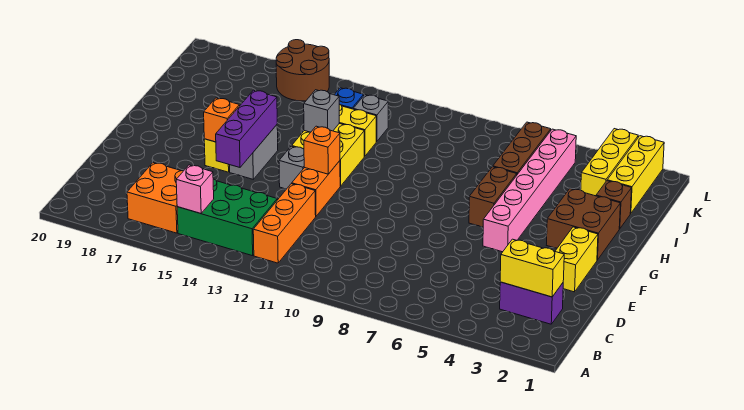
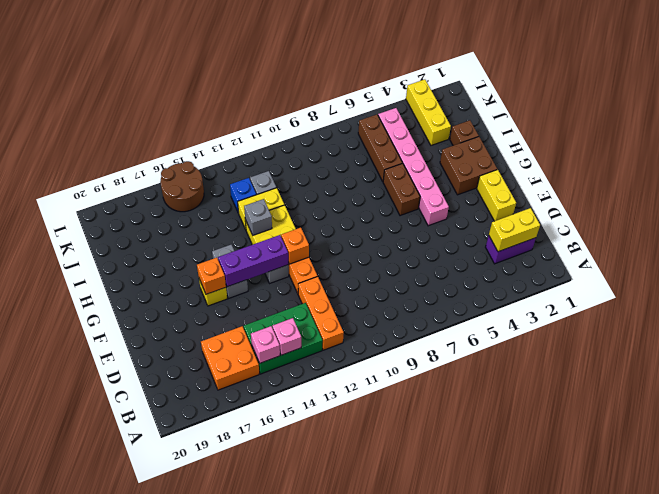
none -> pink brick B14 level 2
purple brick E15:G15 level 2 -> purple brick F13:F15 level 2
yellow brick J2:L2 level 1 -> none

